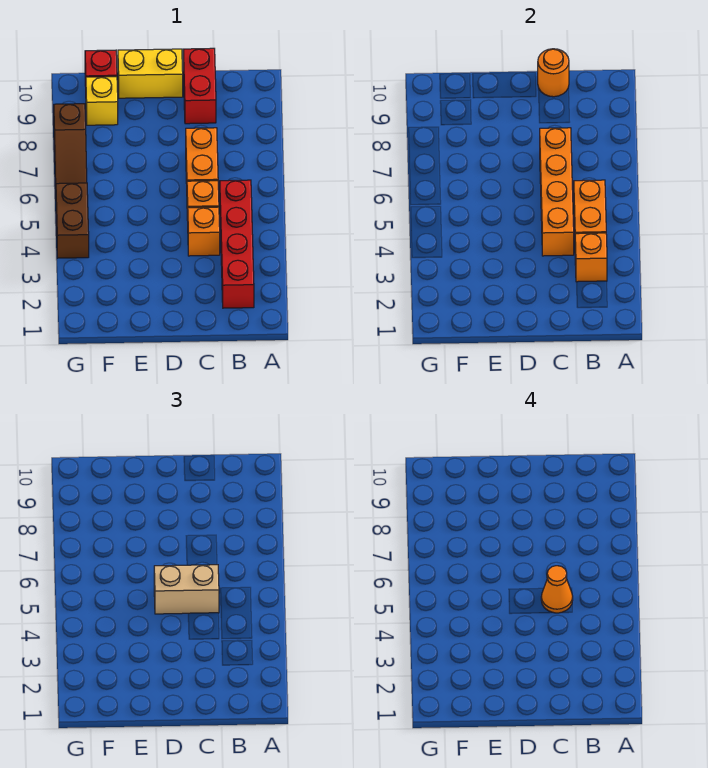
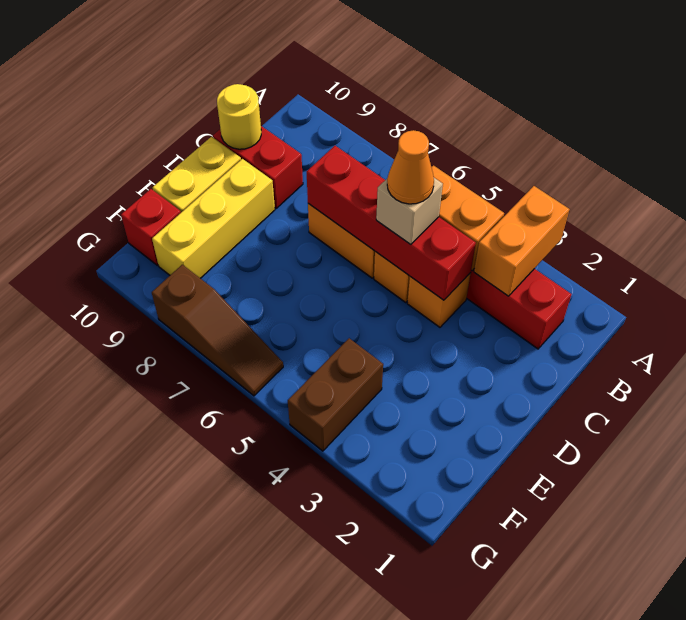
orange brick B3 level 2 -> orange brick A3:B3 level 2
orange brick C4:C7 level 2 -> red brick C4:C7 level 2
tan brick C5:D5 level 3 -> tan brick C5 level 3
orange round brick C10 level 2 -> yellow round brick C10 level 2
yellow brick F9 level 1 -> yellow brick D9:F9 level 1
brown brick G4:G5 level 1 -> brown brick F4:G4 level 1

